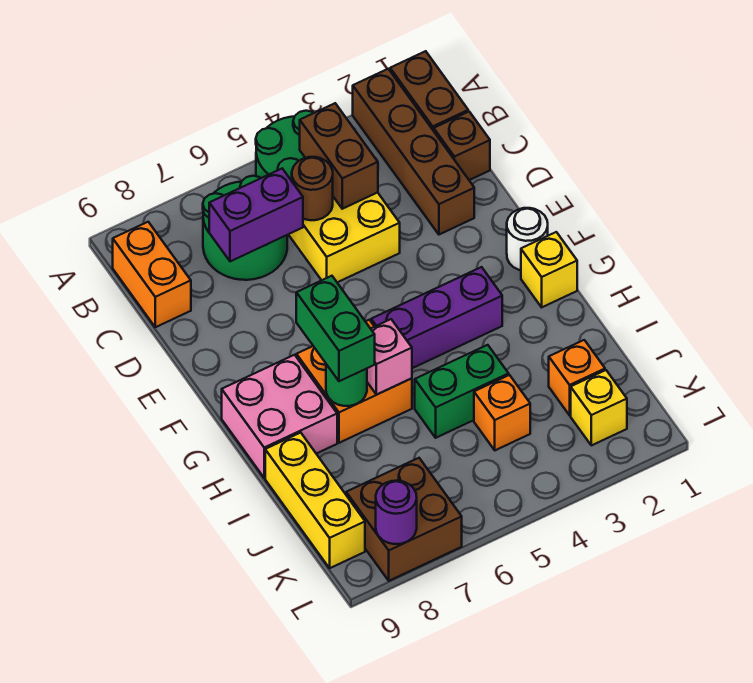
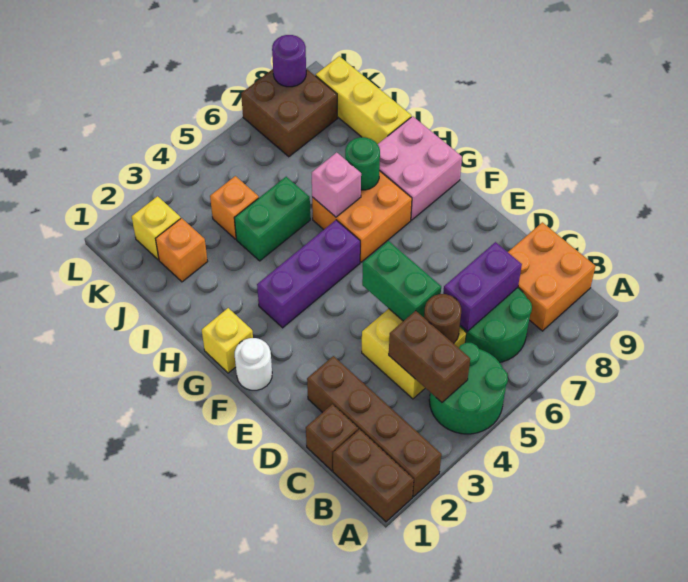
orange brick B9:C9 level 1 -> orange brick B8:C9 level 1
green brick G7:H7 level 3 -> green brick D5:E5 level 2

